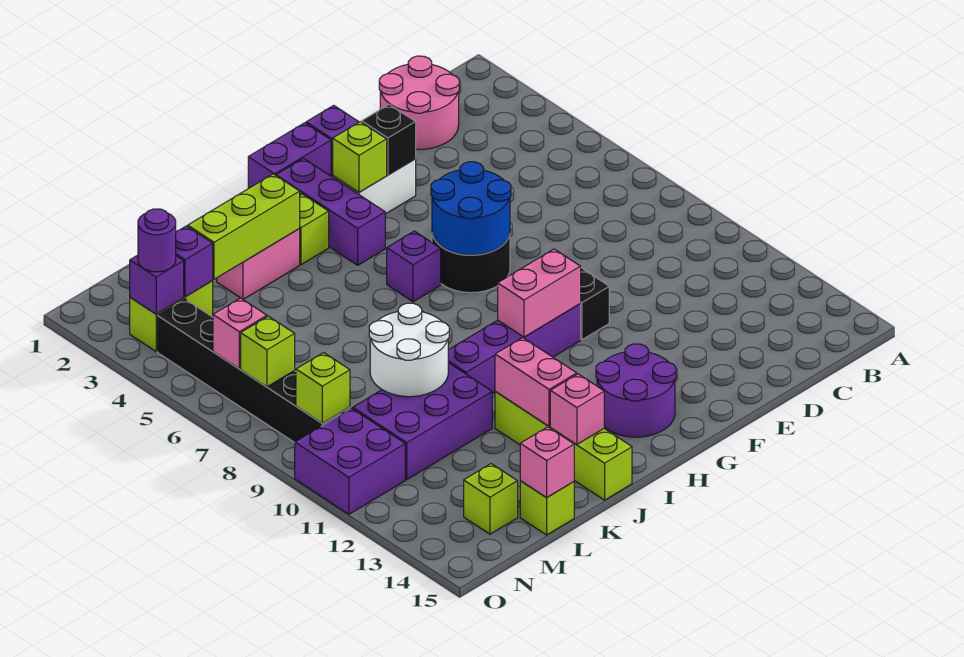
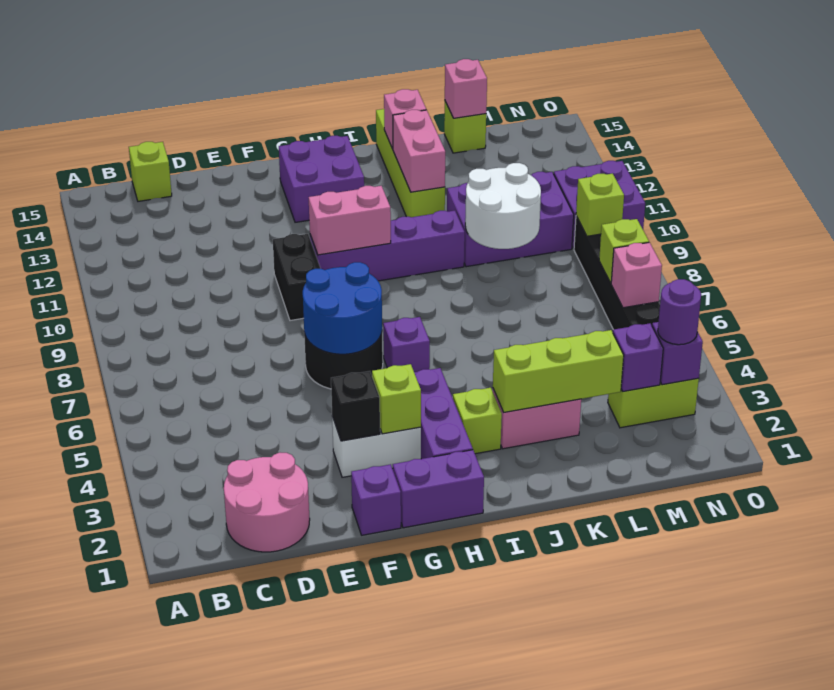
purple round brick G13:H14 level 1 -> purple brick G13:H14 level 1
lime brick M14 level 1 -> lime brick C15 level 1

